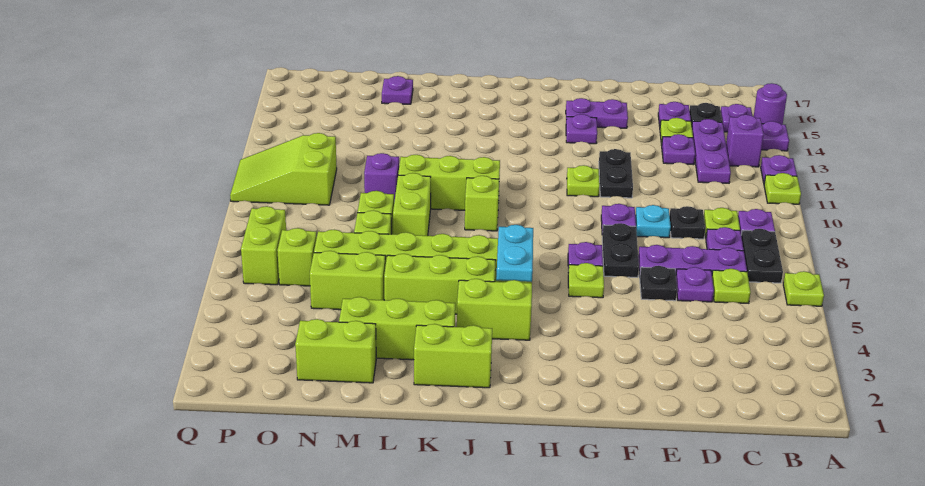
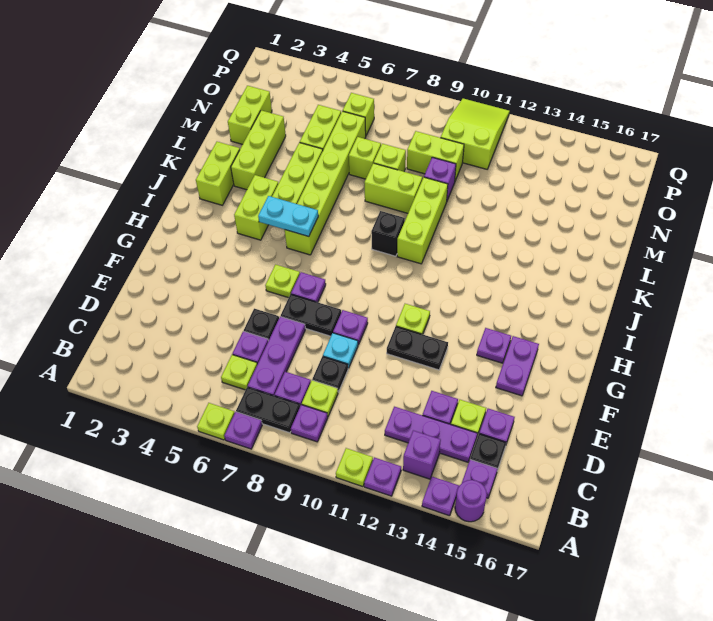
lime brick J9 level 1 -> black brick J9 level 1
purple plate M16 level 1 -> purple plate A7 level 1
lime brick P6:P7 level 1 -> lime brick N9:N10 level 1

